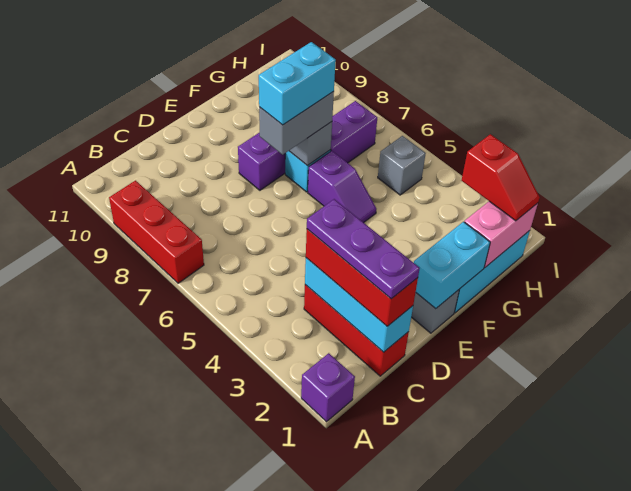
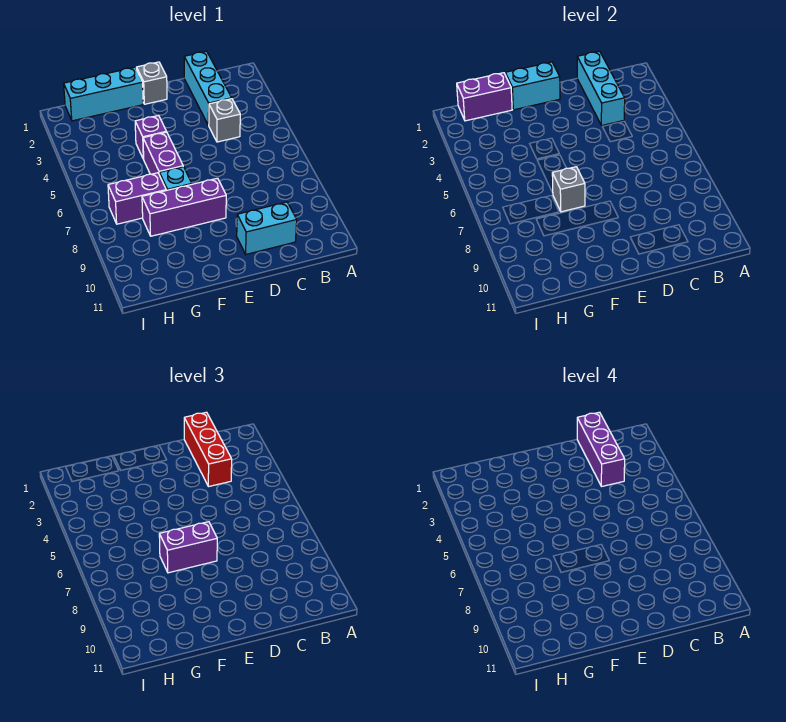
purple brick A1 level 1 -> purple brick F4 level 1
red brick A7:A9 level 1 -> none
red brick C1:C3 level 1 -> cyan brick C1:C3 level 1
purple plate C1:C3 level 4 -> purple brick C1:C3 level 4
grey brick E7:F7 level 3 -> purple brick E7:F7 level 3
cyan brick E7:F7 level 4 -> cyan brick C10:D10 level 1
purple slope F5:F6 level 1 top 6 -> purple brick F5:F6 level 1
pink brick G1:H1 level 2 -> purple brick G1:H1 level 2
red slope H1:H2 level 3 top 2 -> none
grey brick H5 level 1 -> grey brick C4 level 1

